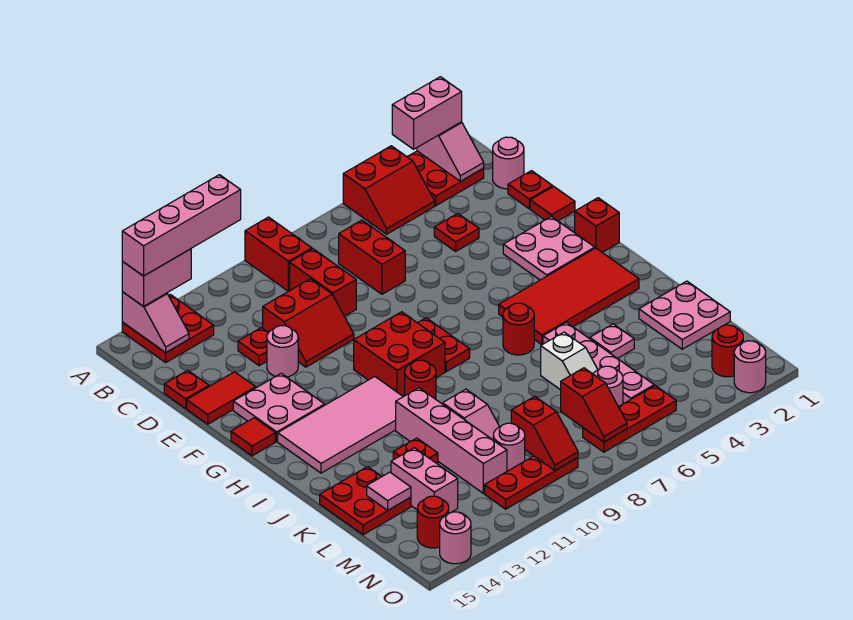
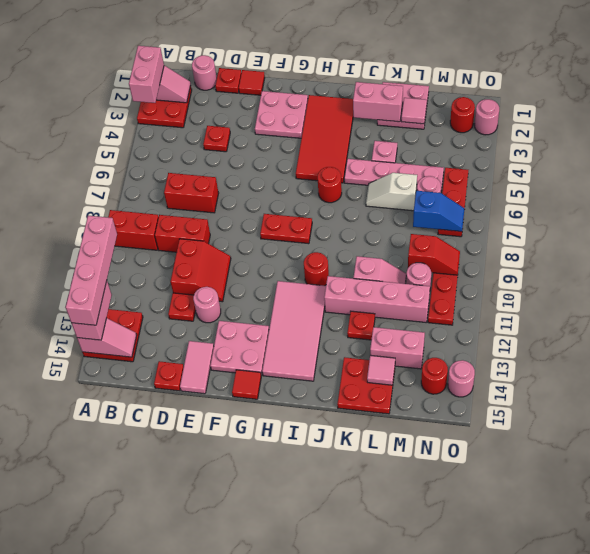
red slope A4:B5 level 1 top A -> none
red tile E14:E15 level 1 -> pink tile E14:E15 level 1
red brick G1 level 1 -> none
red brick G9:H10 level 1 -> none
none -> pink brick J2:K2 level 2
white slope K6:L6 level 1 top K -> white slope K6:L6 level 1 top L
none -> pink tile L2 level 2
red slope M7:N7 level 2 top M -> blue slope M7:N7 level 2 top M

